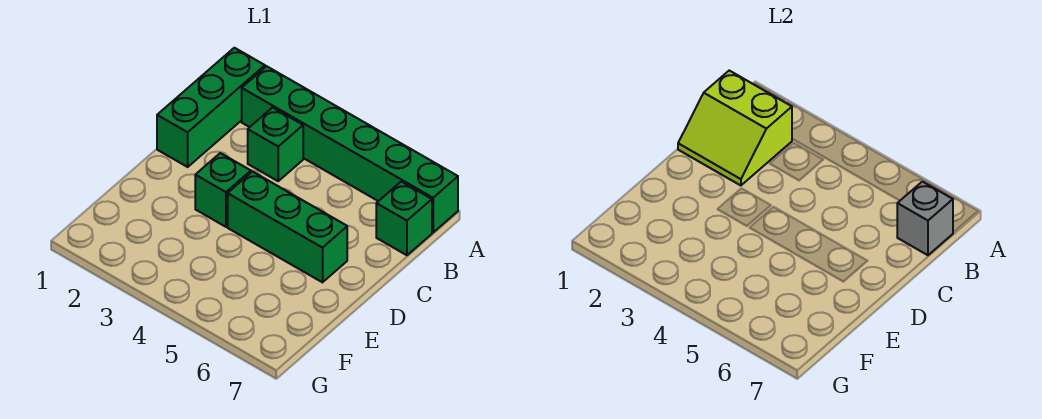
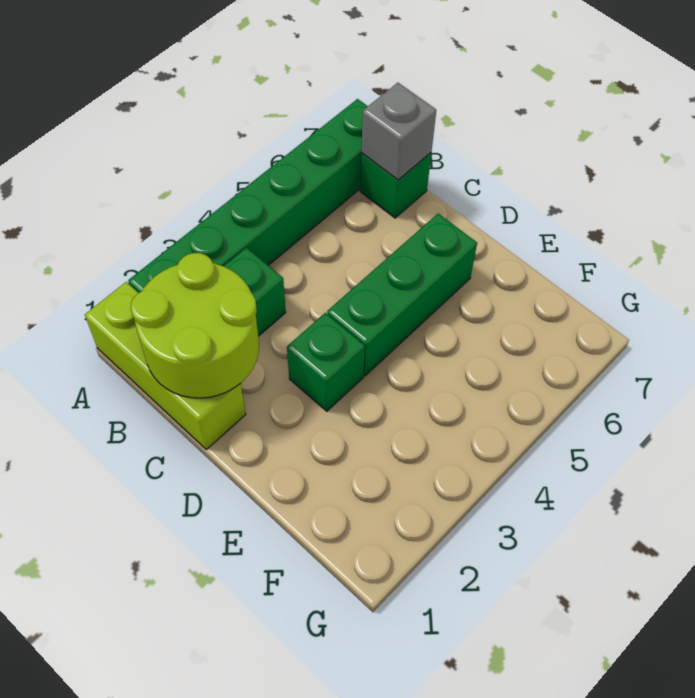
green brick A1:C1 level 1 -> lime brick A1:C1 level 1
lime slope B1:C2 level 2 top B -> lime round brick B1:C2 level 2

